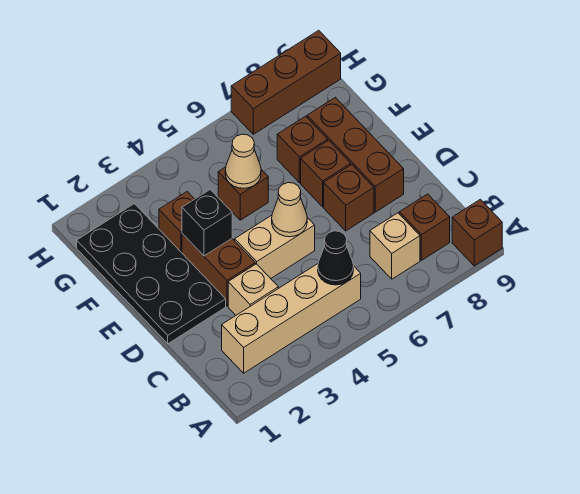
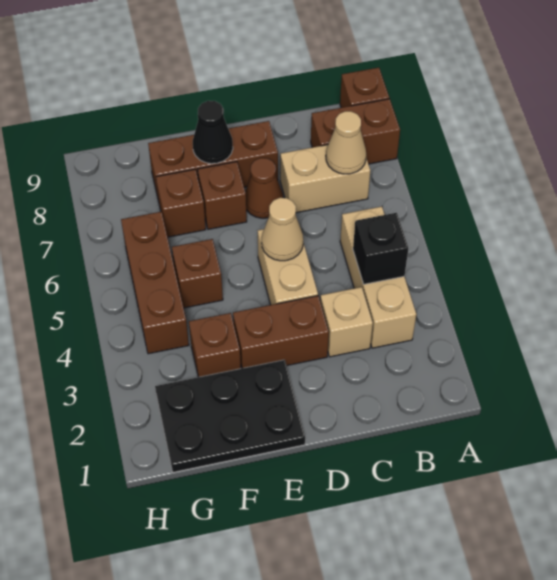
tan brick B2:B5 level 1 -> tan brick B3:B5 level 1
black cone B5 level 2 -> black cone E8 level 2
tan brick B7 level 1 -> tan brick B7:C7 level 1
brown brick B8 level 1 -> brown brick A8:B8 level 1
black plate D1:G2 level 1 -> black plate E1:G2 level 1
brown brick D7 level 1 -> brown cone D7 level 1
black brick E3 level 2 -> black brick B4 level 2
tan cone F5 level 2 -> tan cone B7 level 2
brown brick H7:H9 level 1 -> brown brick G4:G6 level 1

